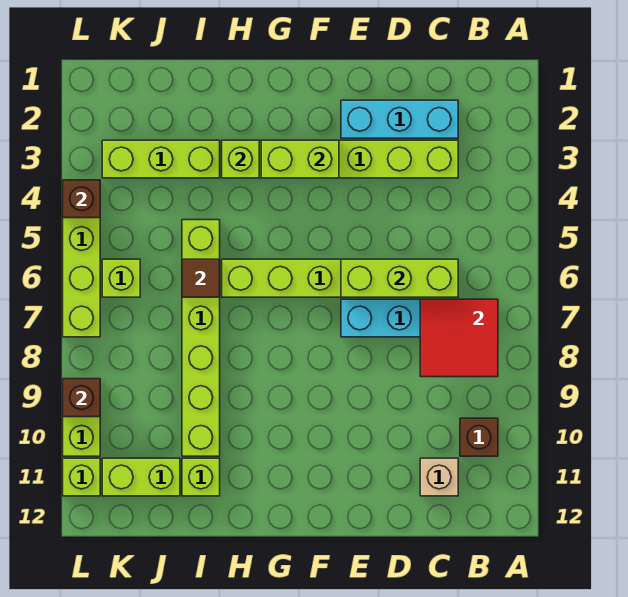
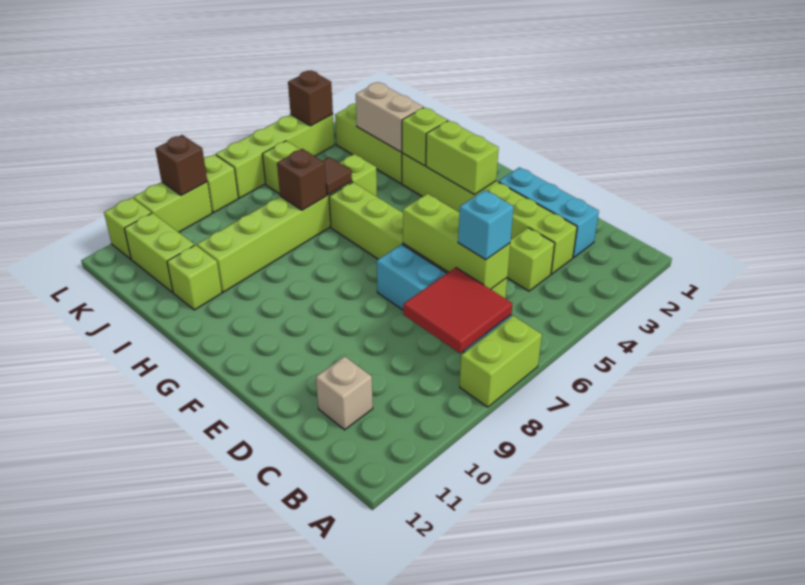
none -> lime brick A7:A8 level 1
brown brick B10 level 1 -> brown brick I7 level 2
none -> lime brick C4 level 1
none -> cyan brick C6 level 3
none -> tan brick I3:J3 level 2
none -> lime brick L8 level 1

